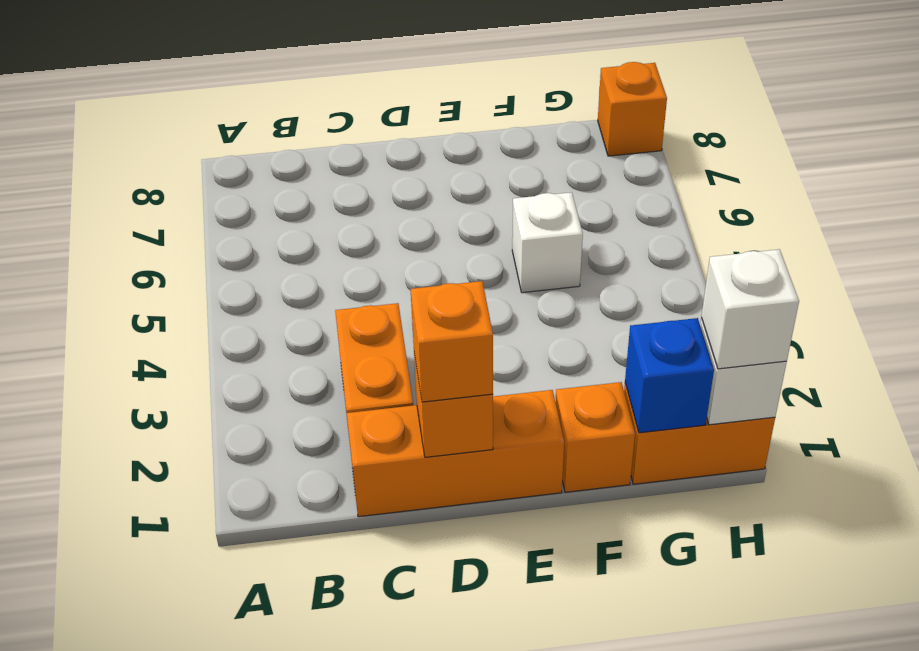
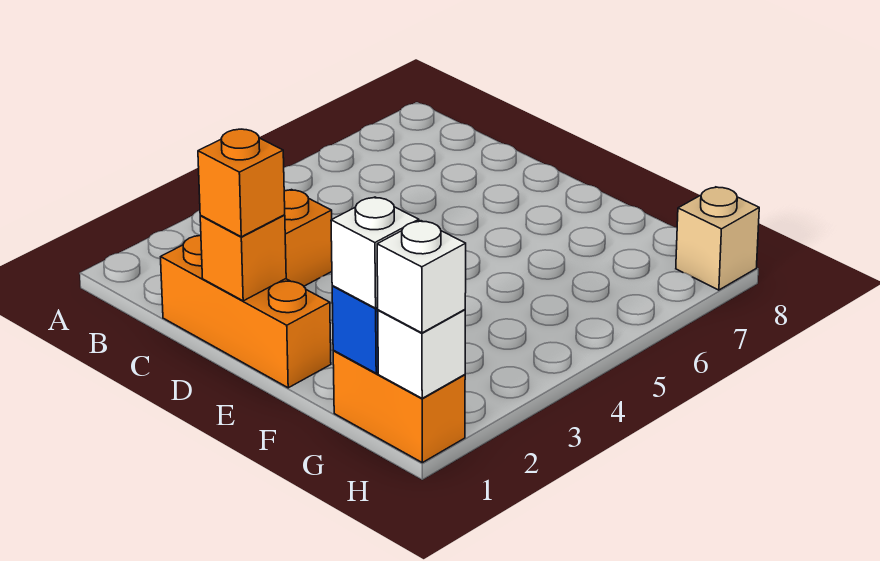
orange brick F1 level 1 -> none
white brick F5 level 1 -> white brick G1 level 3
orange brick H8 level 1 -> tan brick H8 level 1

